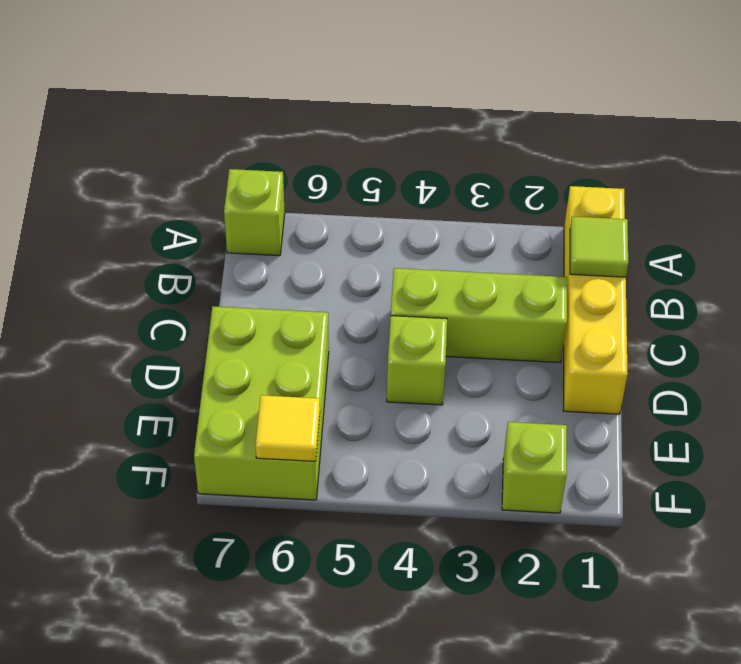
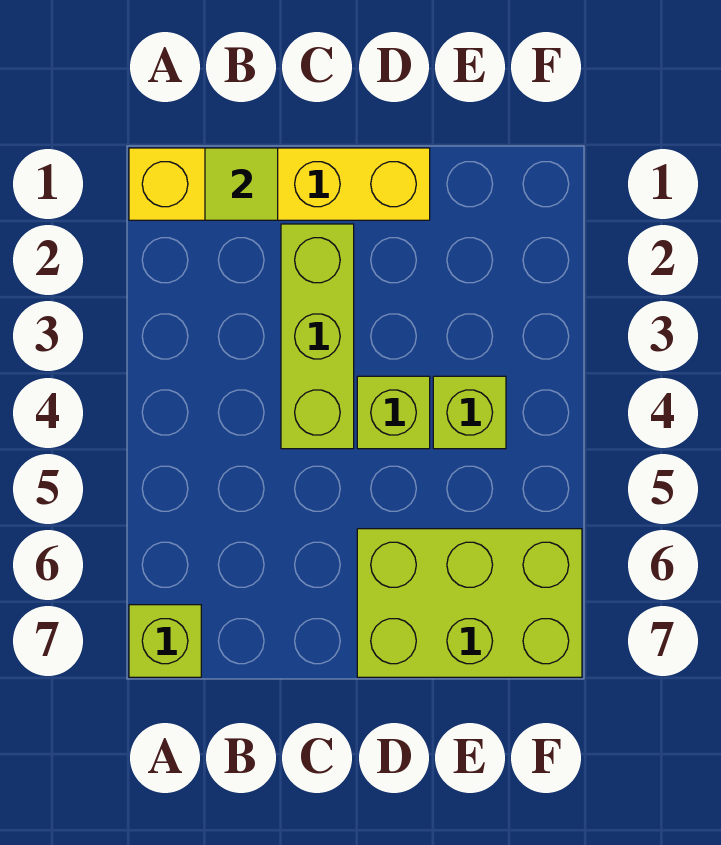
lime brick F2 level 1 -> lime brick E4 level 1
yellow tile F6 level 2 -> none

